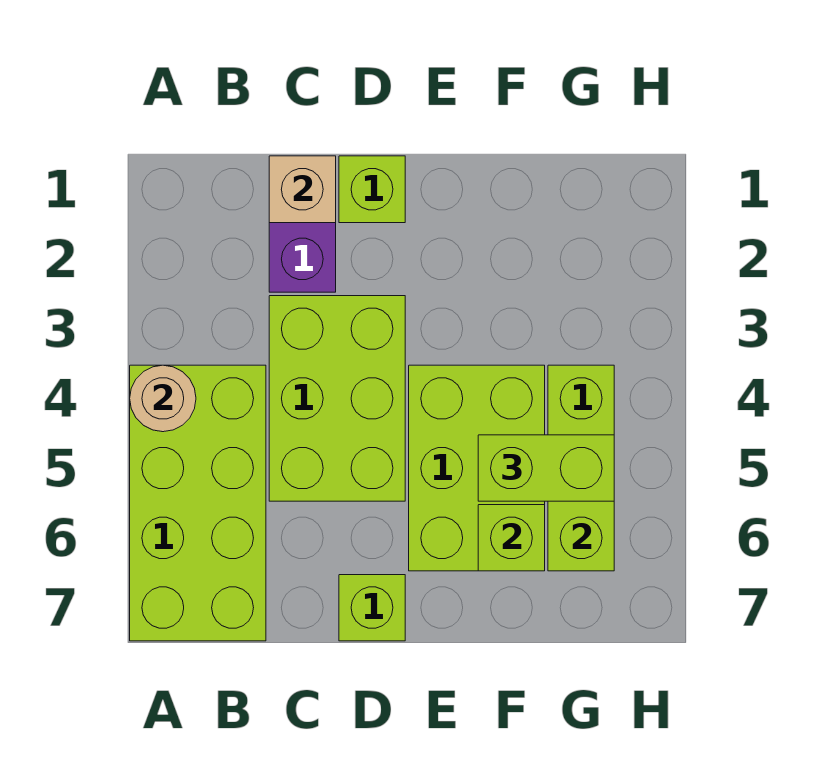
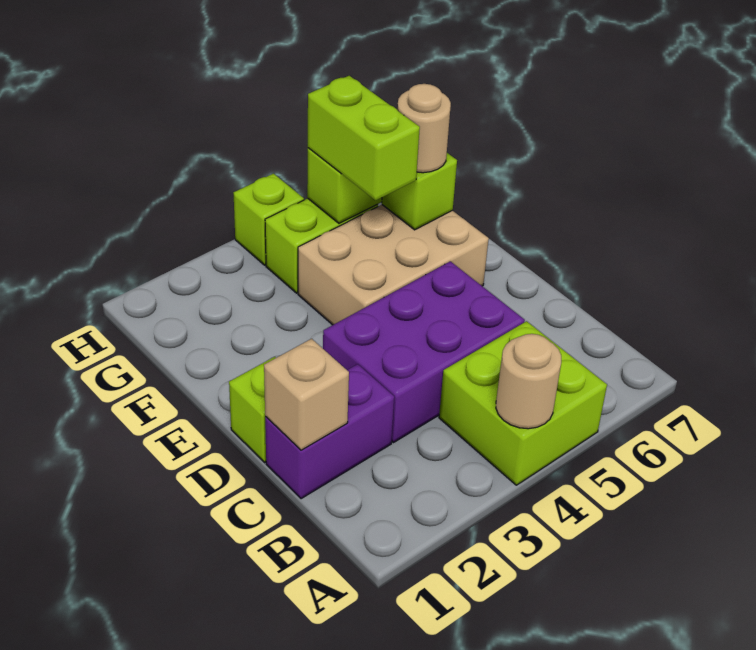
lime brick A4:B7 level 1 -> lime brick A4:B5 level 1
lime brick C3:D5 level 1 -> purple brick C3:D5 level 1
lime brick D7 level 1 -> lime brick H4 level 1
lime brick E4:F6 level 1 -> tan brick E4:F6 level 1
none -> tan round brick F6 level 3

